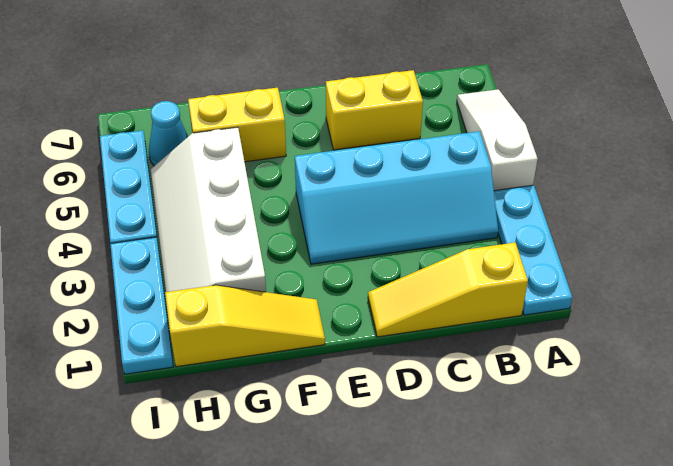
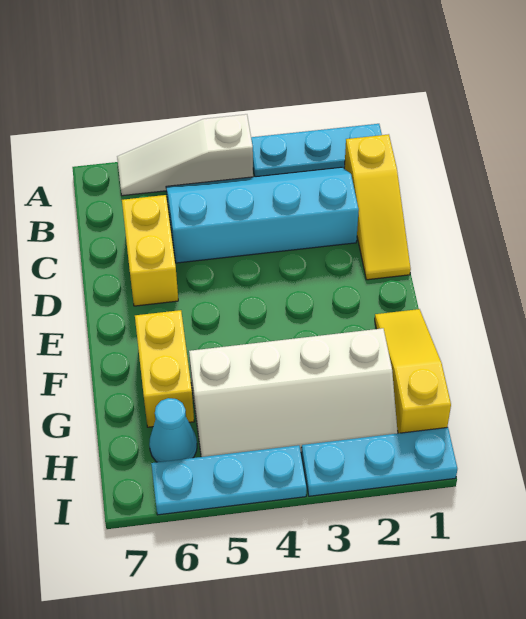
cyan slope B3:E4 level 1 top 4 -> cyan slope B2:C5 level 1 top C

